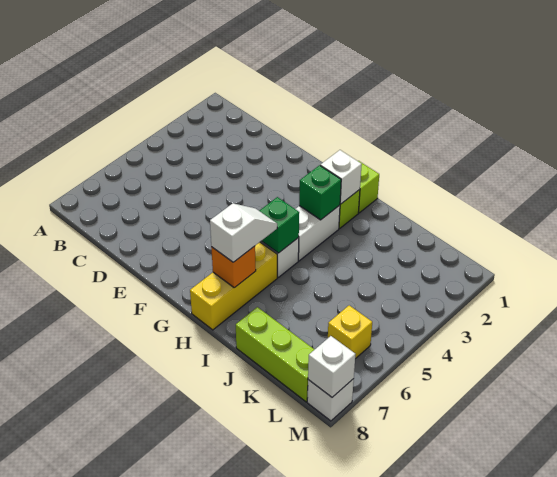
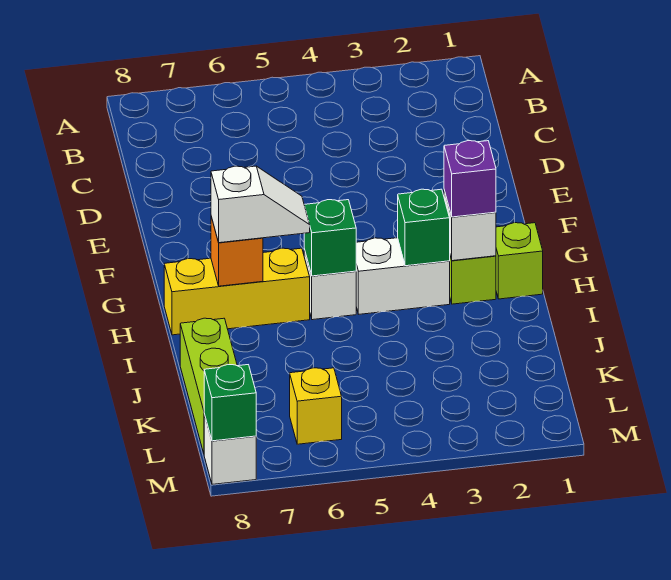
none -> purple brick H2 level 3
white brick M8 level 2 -> green brick M8 level 2

